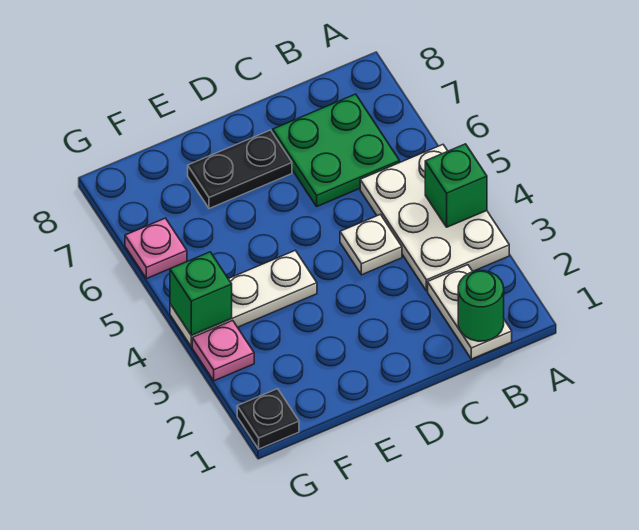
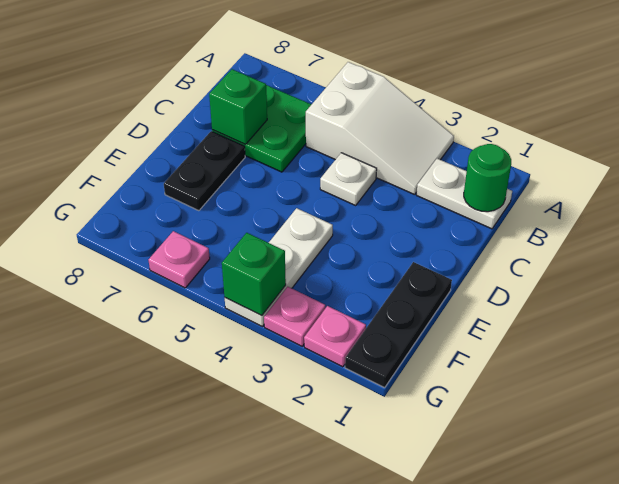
white plate A3:B5 level 1 -> white slope A3:B5 level 1 top 5
green brick A4 level 2 -> green brick C7 level 2
black plate G1 level 1 -> black plate E1:G1 level 1
none -> pink plate G2 level 1

